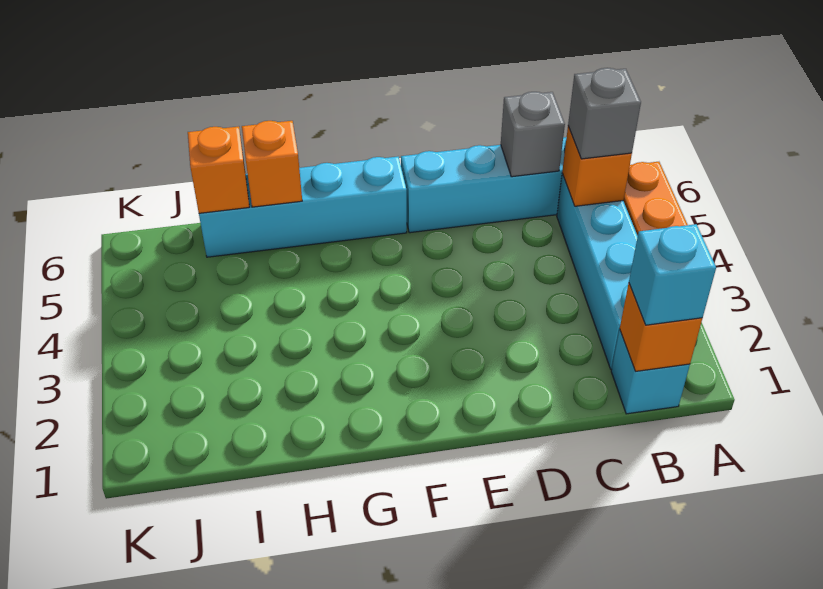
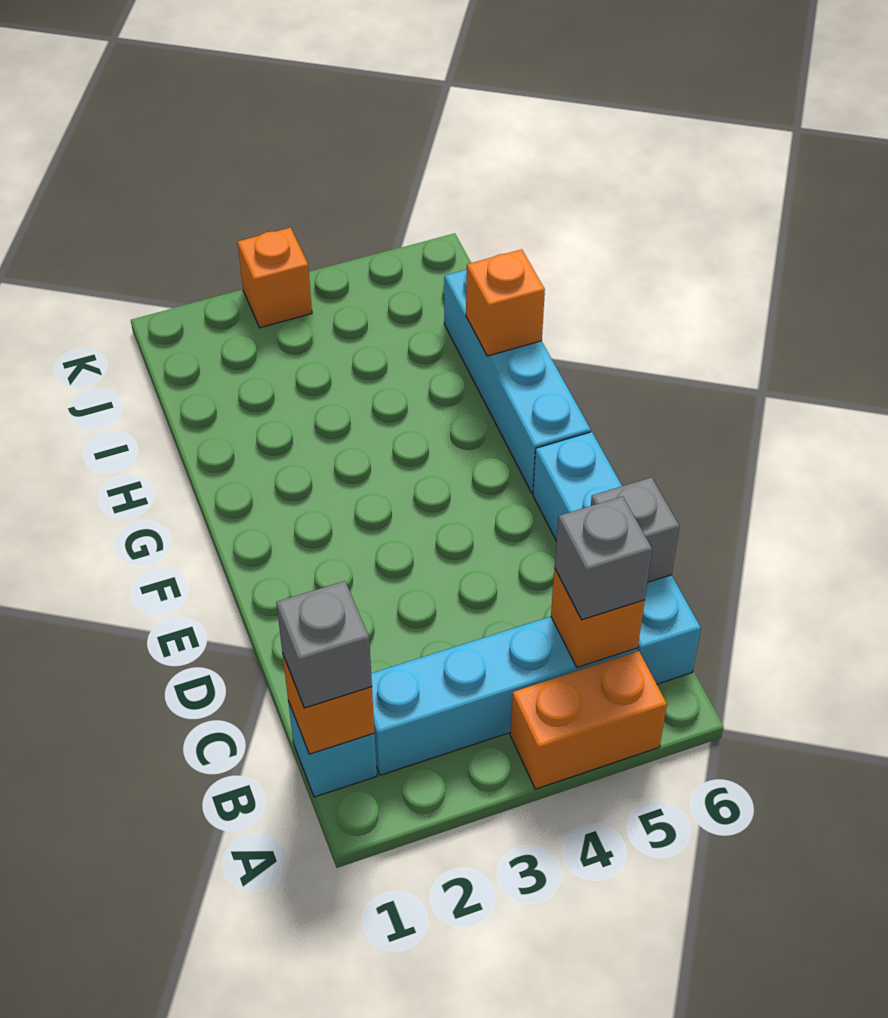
cyan brick B1 level 3 -> grey brick B1 level 3
orange brick I6 level 2 -> orange brick K3 level 1

